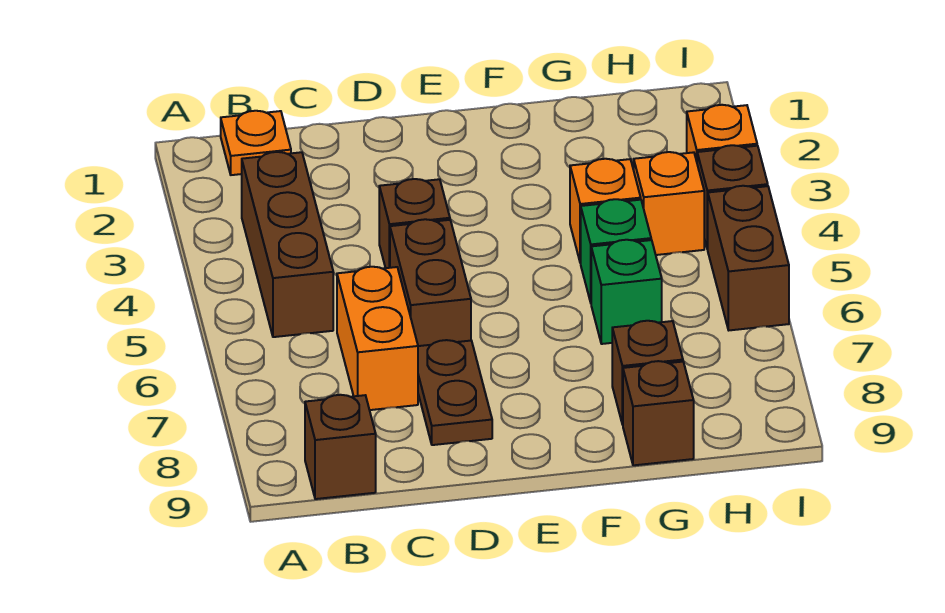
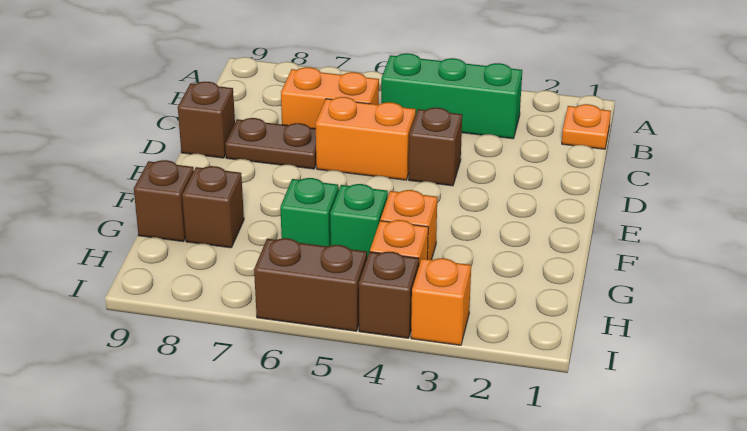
brown brick B3:B5 level 1 -> green brick B3:B5 level 1
brown brick B9 level 1 -> brown brick D9 level 1
brown brick D5:D6 level 1 -> orange brick D5:D6 level 1

